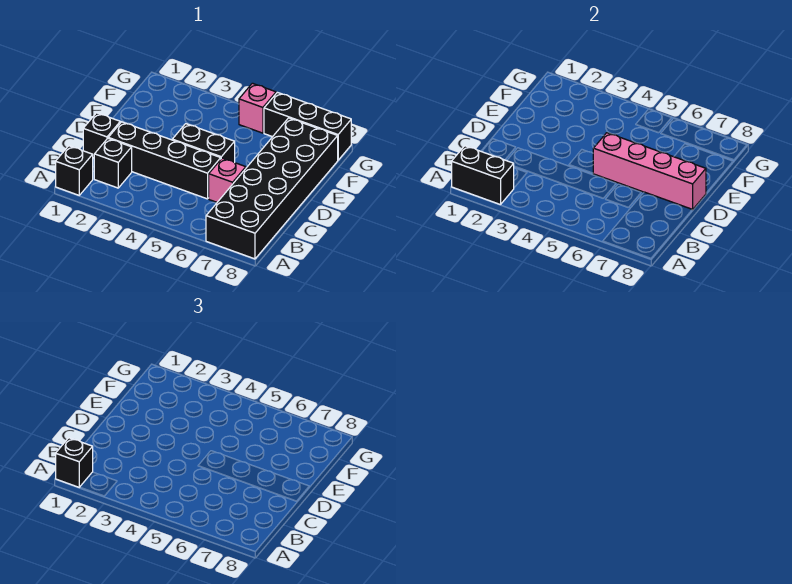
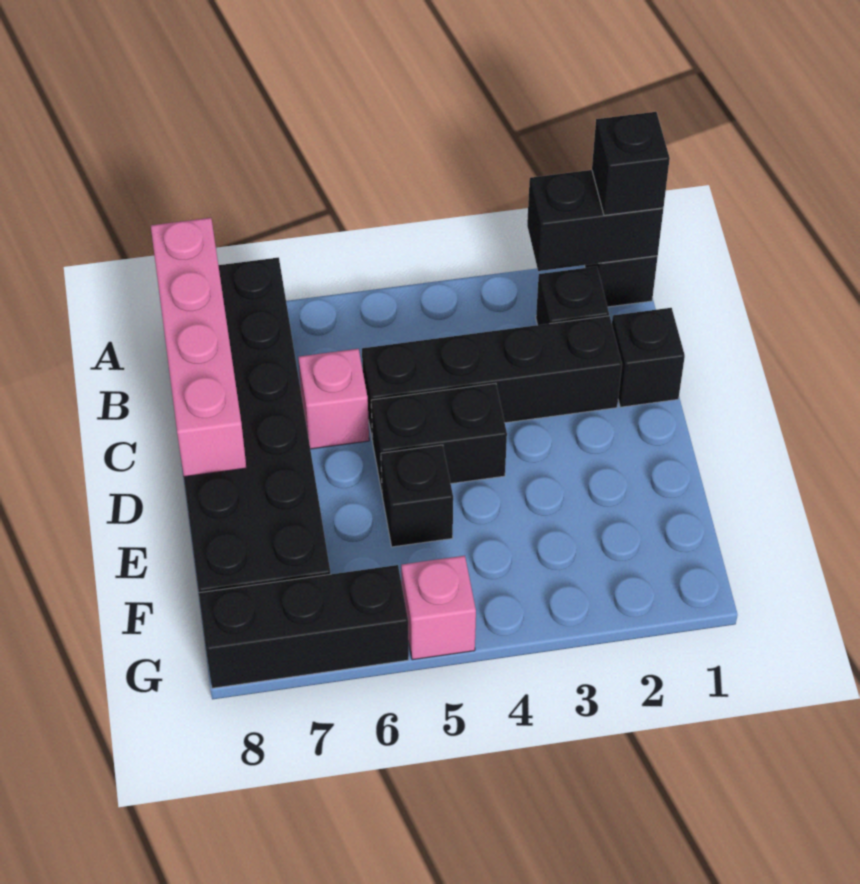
pink brick D5:D8 level 2 -> pink brick A8:D8 level 2
none -> black brick E5 level 1

